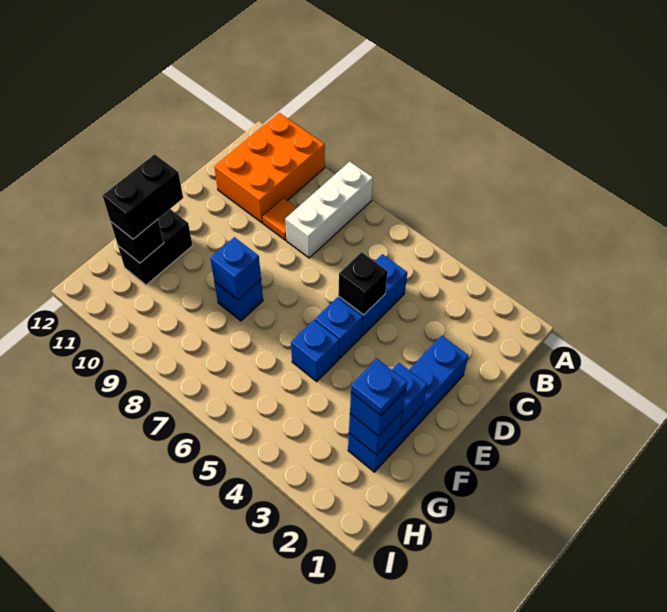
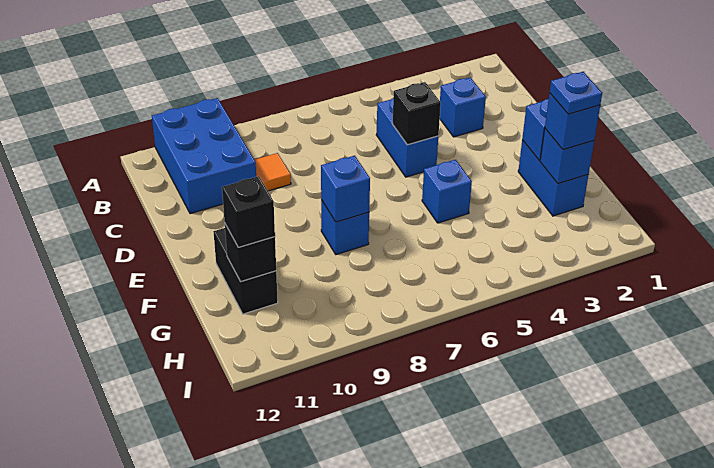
white brick A8:C8 level 1 -> none
orange brick A10:C11 level 1 -> blue brick A10:C11 level 1
blue brick D2:G2 level 1 -> blue brick F2:G2 level 1
blue brick E5 level 1 -> blue brick C3 level 1
black brick F11:G11 level 3 -> black brick G11 level 3

